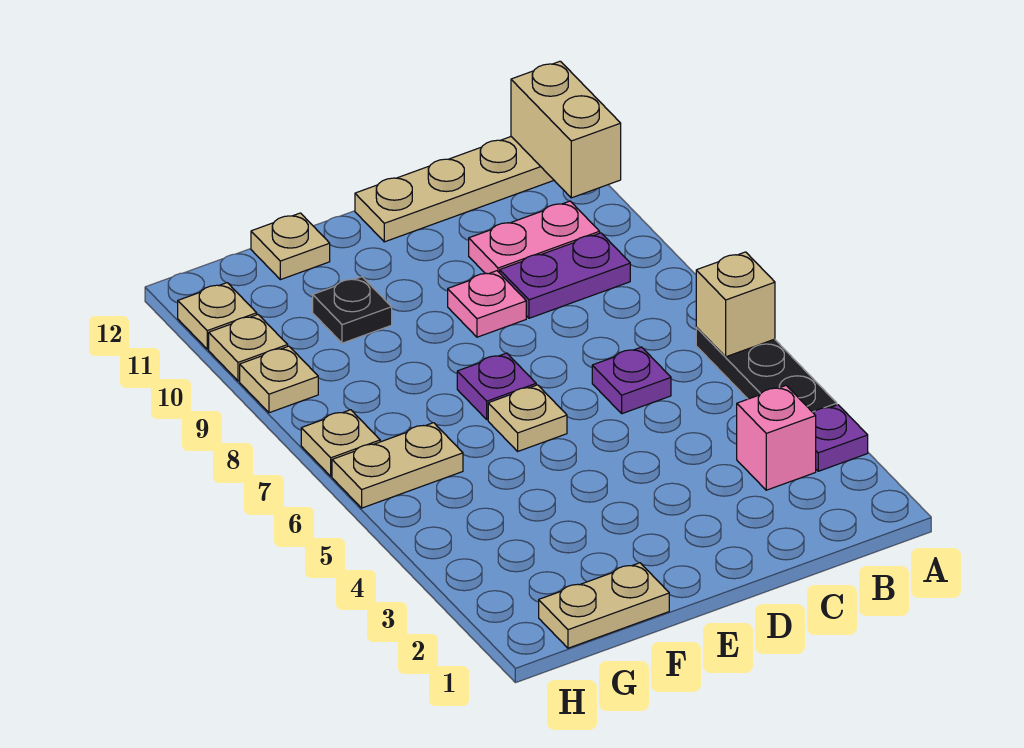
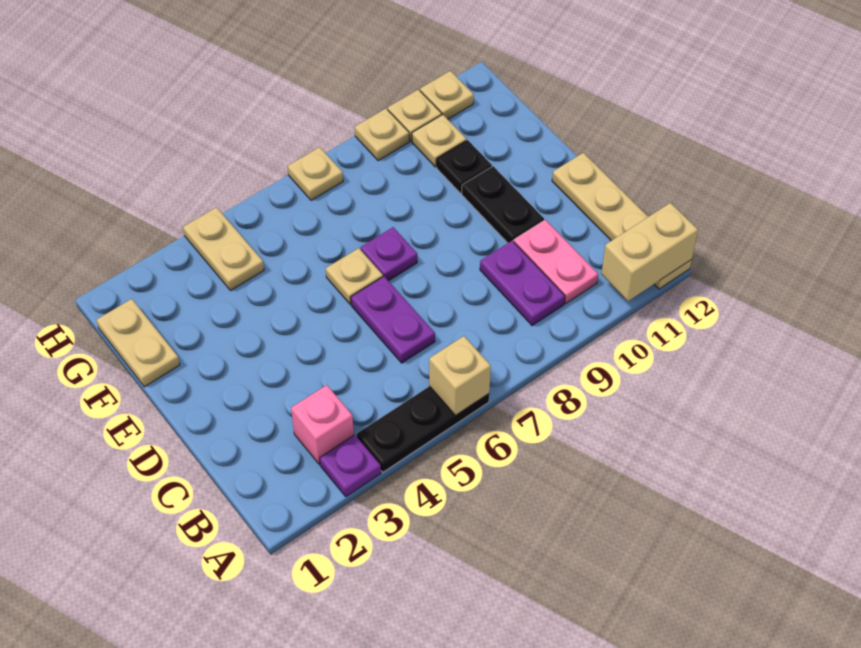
purple plate C6 level 1 -> purple plate C6:D6 level 1
pink plate D9 level 1 -> none
none -> black plate D10:E10 level 1
tan plate F12 level 1 -> tan plate G10 level 1
tan plate G6:H6 level 1 -> tan plate G4:H4 level 1

